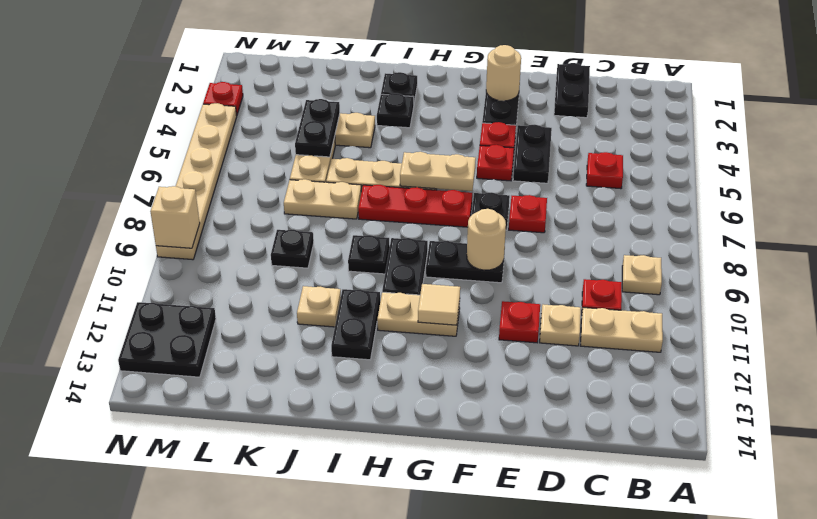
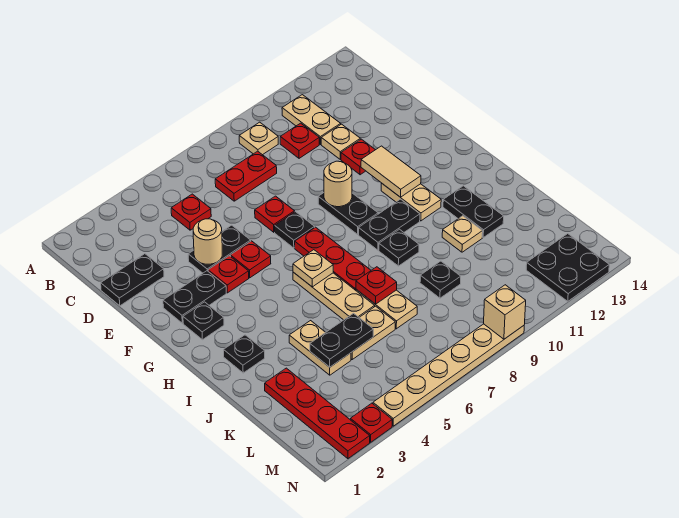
none -> red plate C7:C8 level 1
tan round brick F2 level 2 -> tan round brick E4 level 2
tan plate G6:H6 level 2 -> tan plate H6 level 2
tan tile G11 level 2 -> tan tile F11:G11 level 2
black plate I3 level 1 -> black plate G2 level 1
black plate I11:I12 level 1 -> black plate I12:J12 level 1
none -> red plate J7 level 2
none -> red plate K2:N2 level 1

